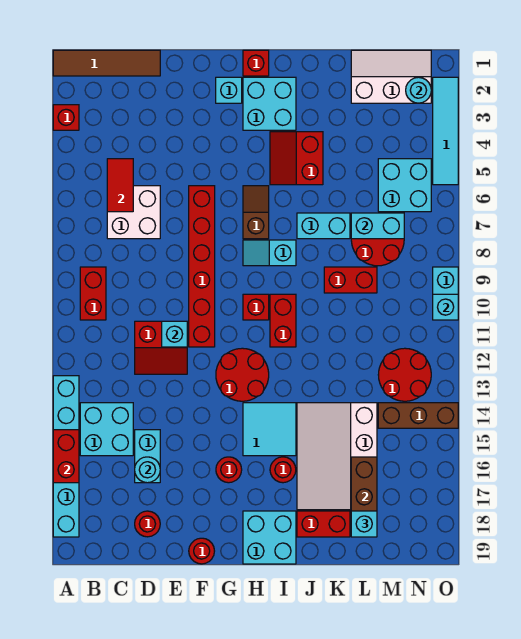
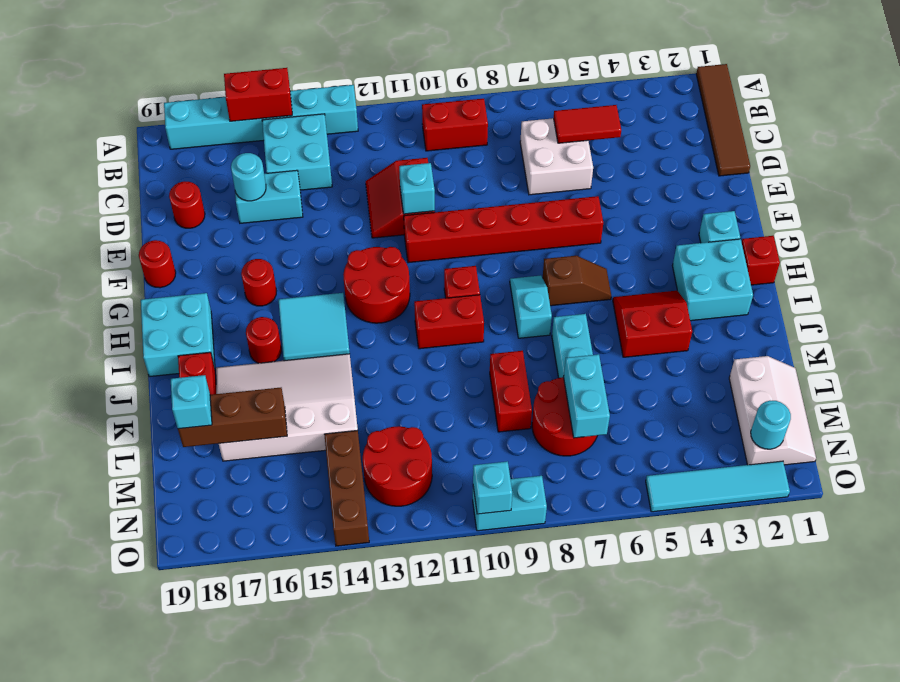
red brick A3 level 1 -> none
cyan brick M5:N6 level 1 -> none

